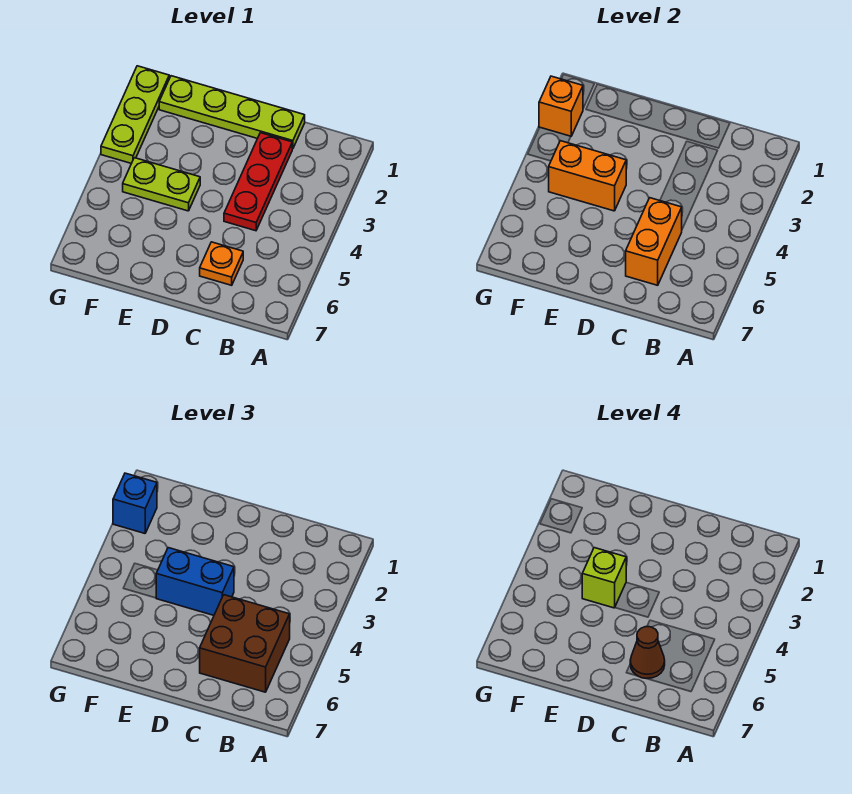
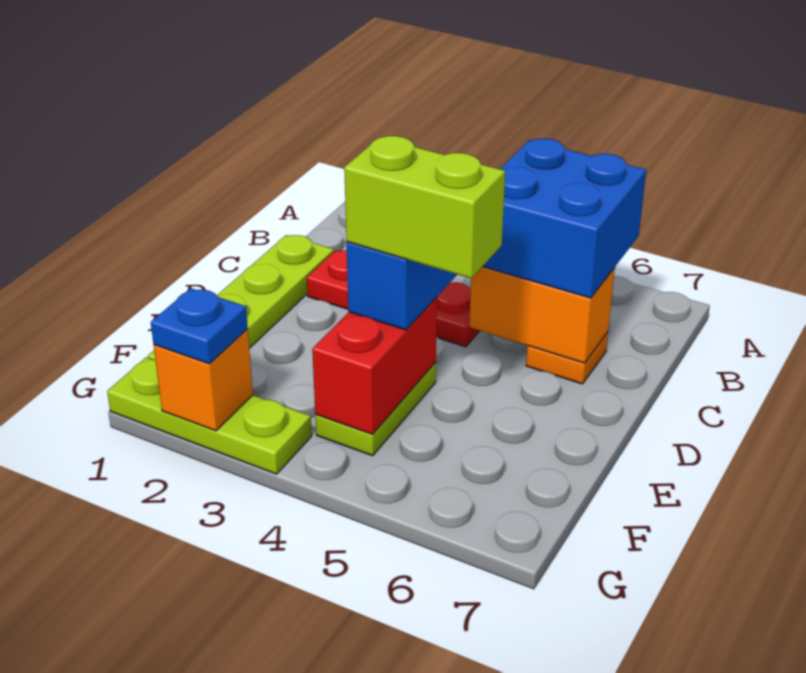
brown brick B5:C6 level 3 -> blue brick B5:C6 level 3
brown cone C6 level 4 -> none
orange brick E4:F4 level 2 -> red brick E4:F4 level 2
lime brick E4 level 4 -> lime brick E4:E5 level 4
blue brick G2 level 3 -> blue plate G2 level 3

